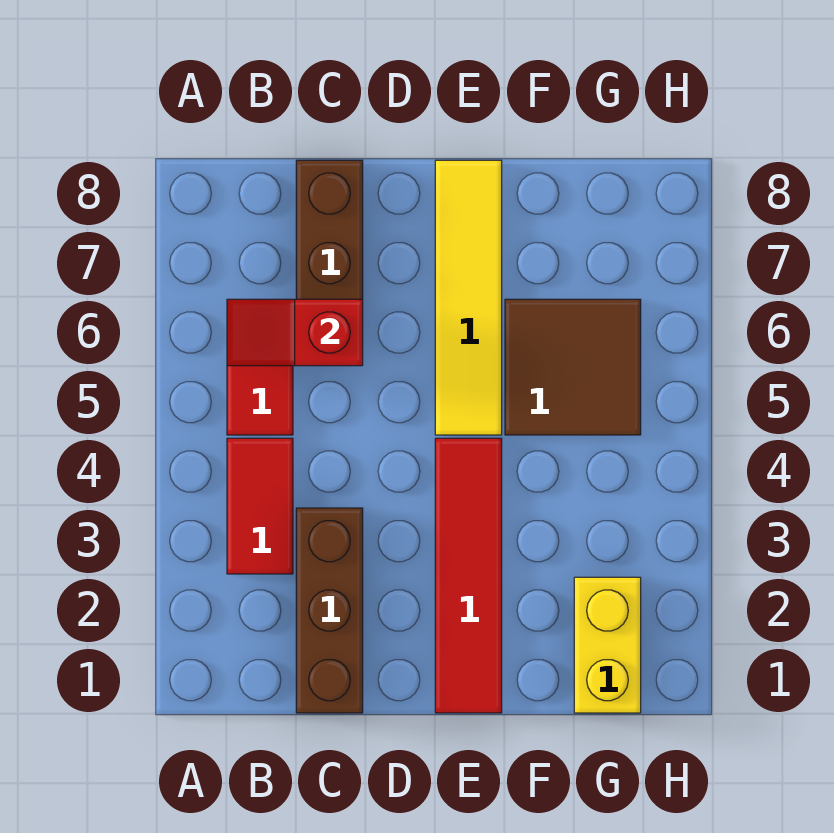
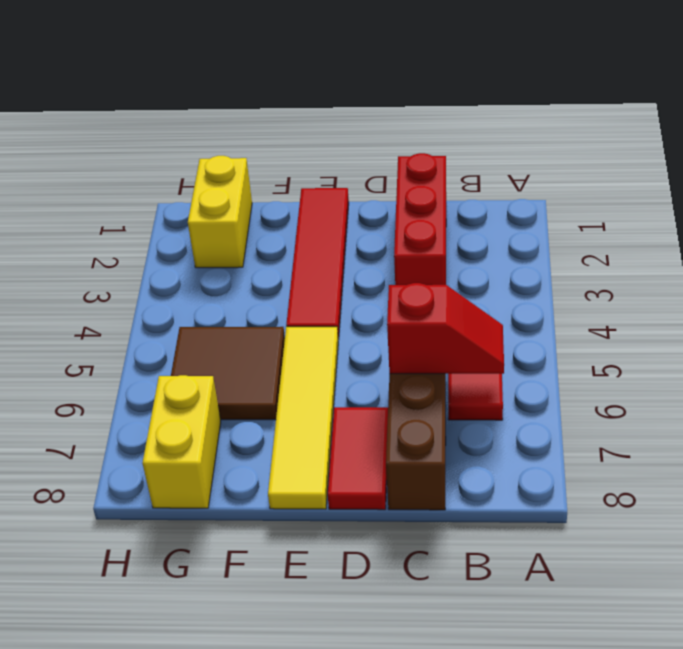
red tile B3:B4 level 1 -> red tile D7:D8 level 1
brown brick C1:C3 level 1 -> red brick C1:C3 level 1
none -> yellow brick G7:G8 level 1

